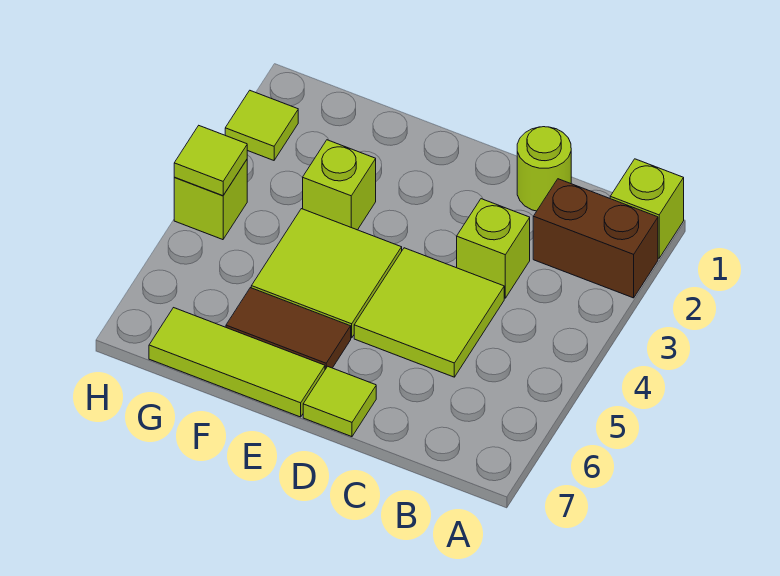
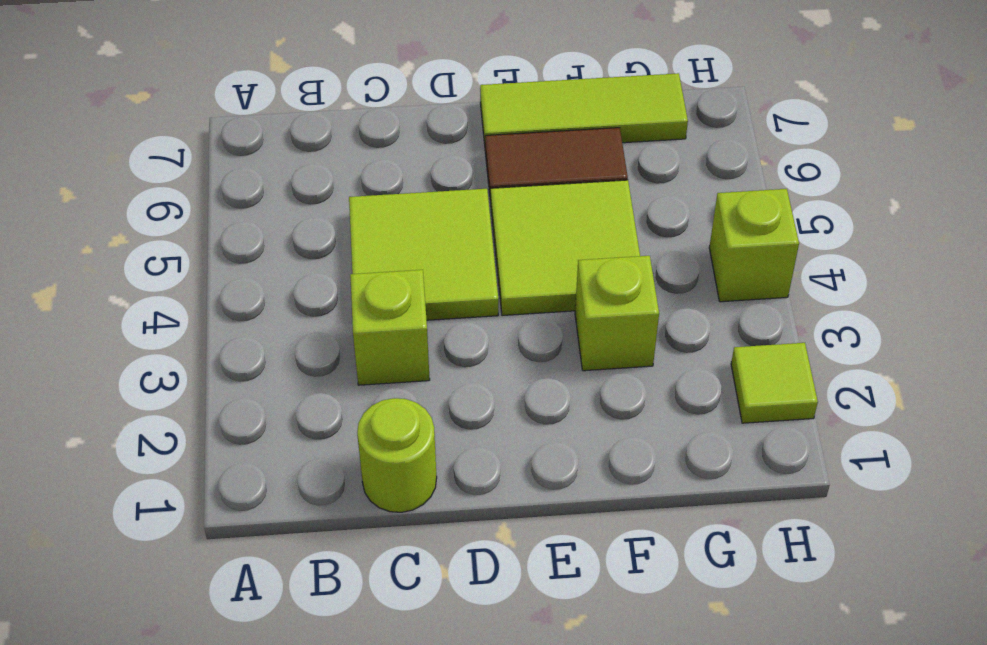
lime brick A1 level 1 -> none
brown brick A2:B2 level 1 -> none
lime tile D7 level 1 -> none
lime tile H4 level 2 -> none

